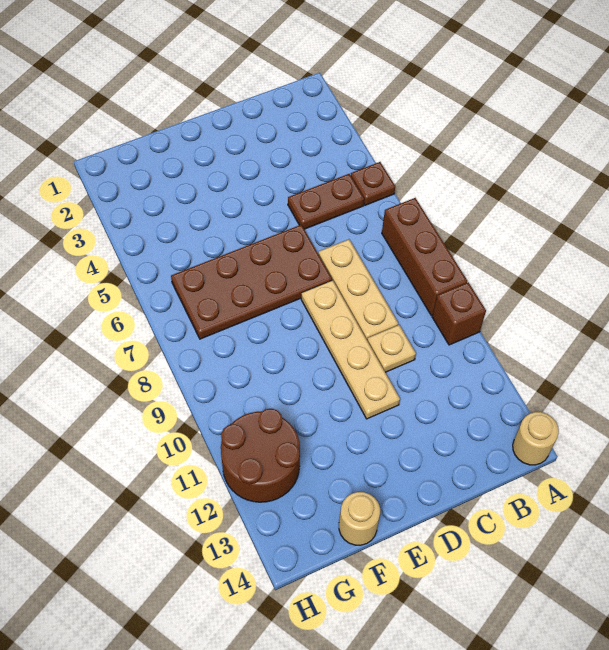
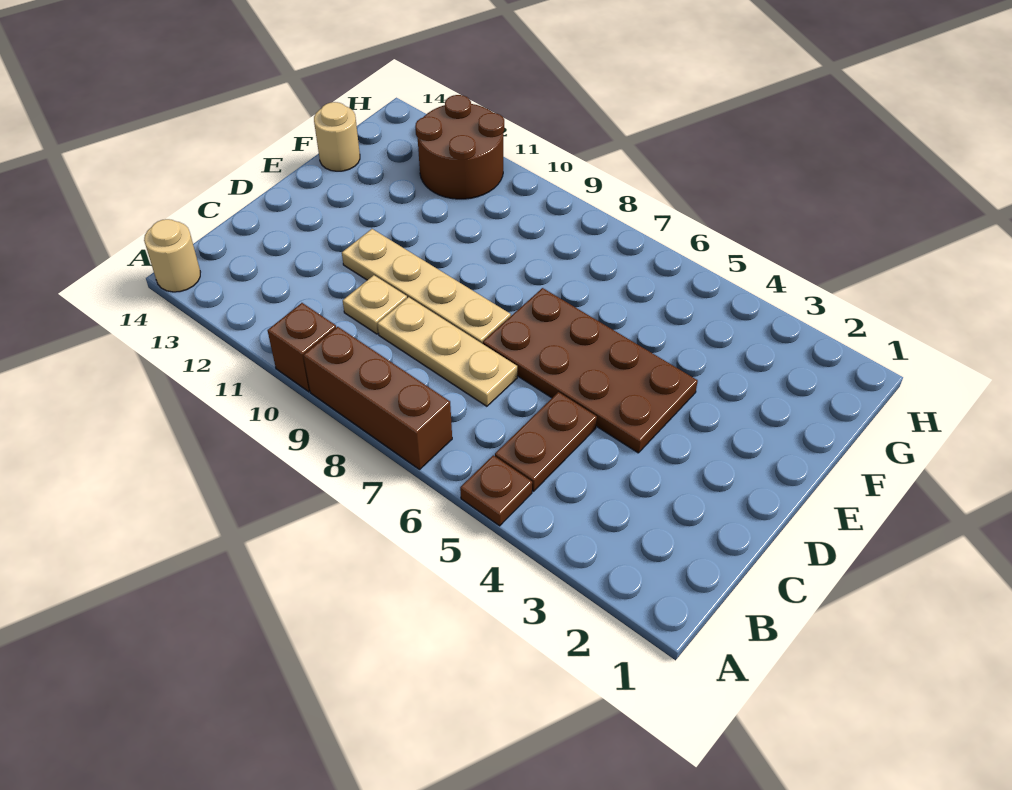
brown plate D6:G7 level 1 -> brown plate D4:E7 level 1

